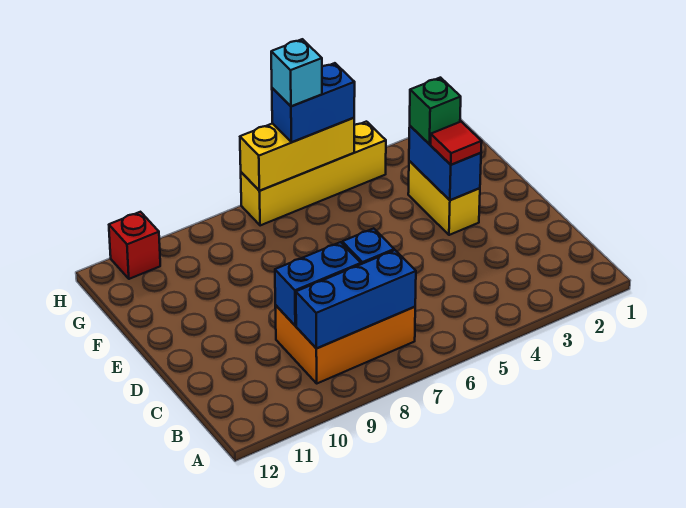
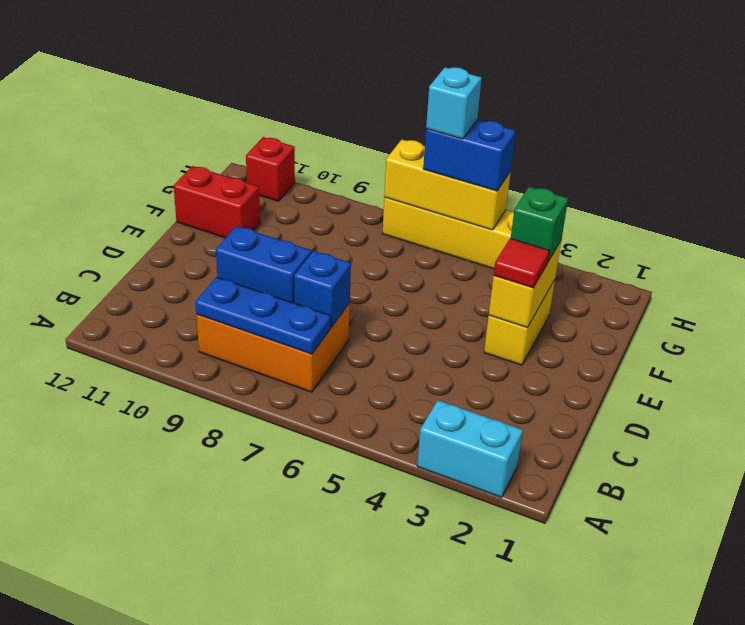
none -> cyan brick A2:A3 level 1
blue brick B7:B9 level 2 -> blue plate B7:B9 level 2
blue brick E3:F3 level 2 -> yellow brick E3:F3 level 2
none -> red brick F11:F12 level 1

